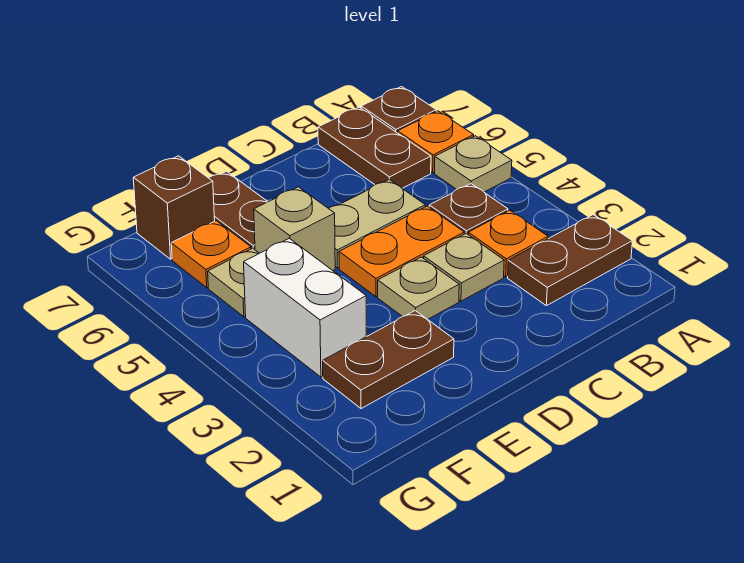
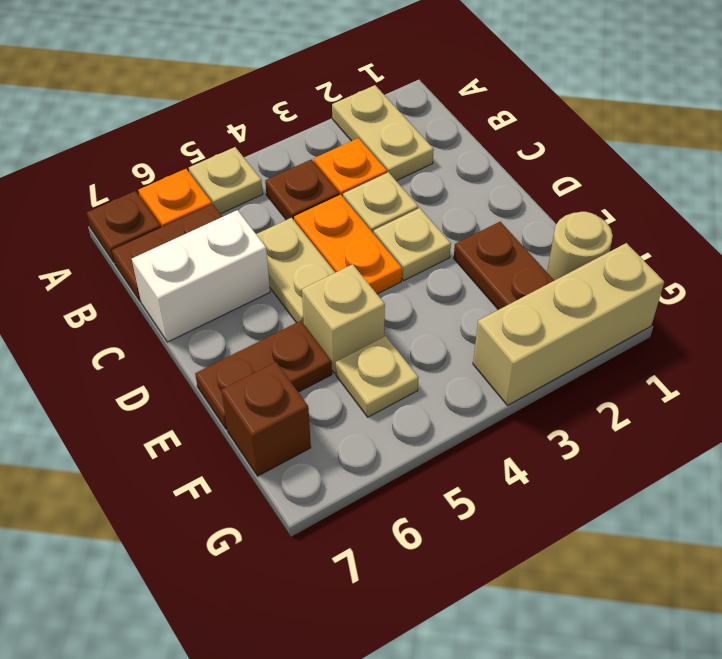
brown plate A2:B2 level 1 -> tan plate A2:B2 level 1
none -> tan round brick F1 level 1
white brick F3:F4 level 1 -> white brick C6:C7 level 1
orange plate F6 level 1 -> none
none -> tan brick G1:G3 level 1

